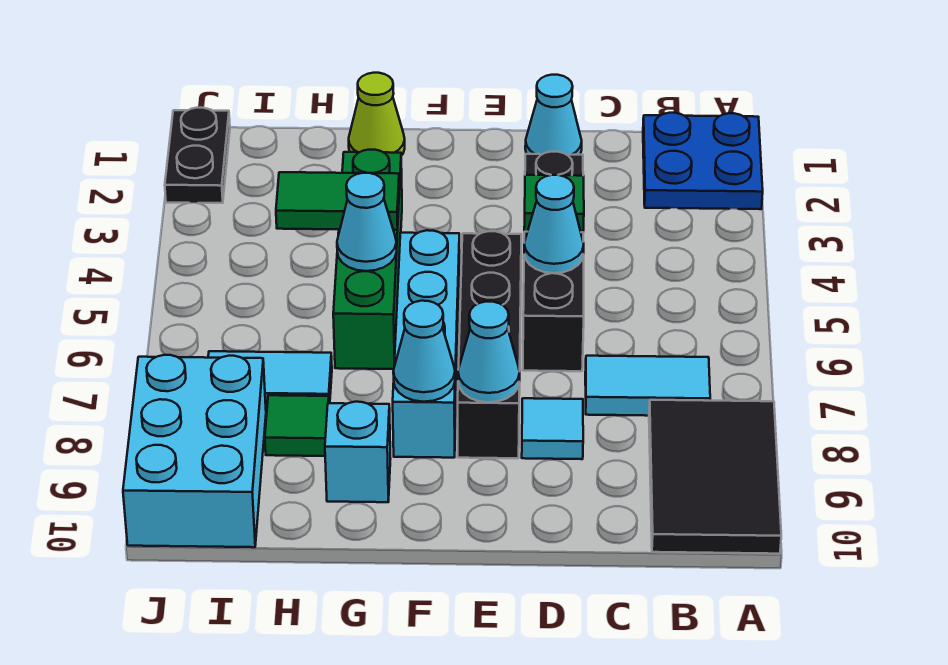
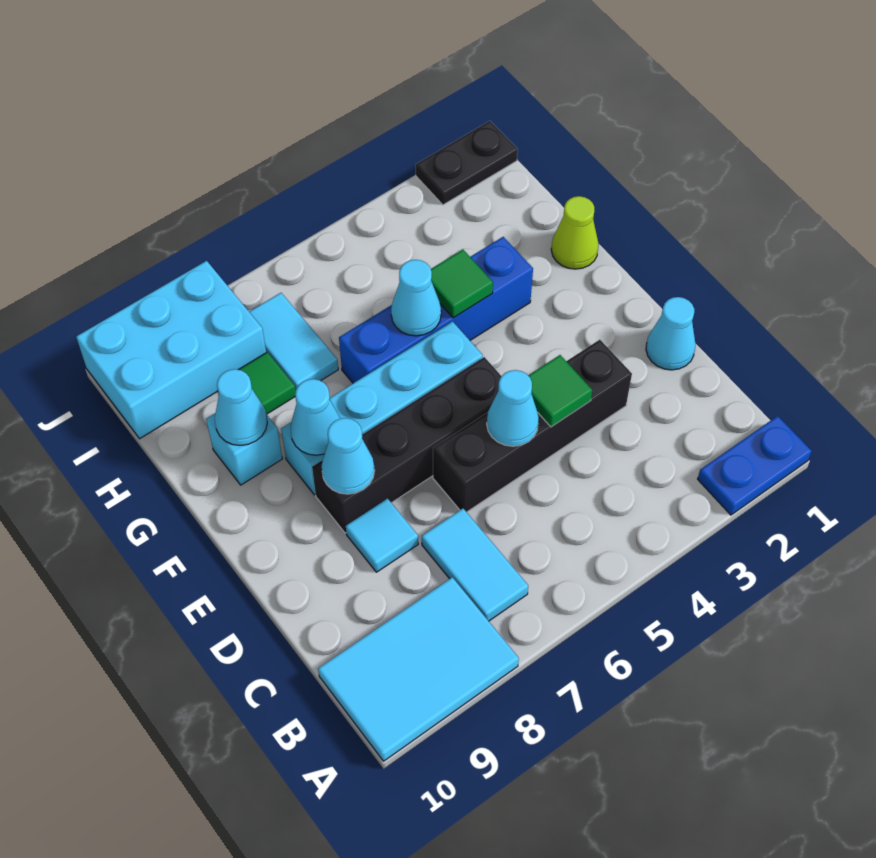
blue plate A1:B2 level 1 -> blue plate A1:A2 level 1
black tile A8:B10 level 1 -> cyan tile A8:B10 level 1
green brick G3:G6 level 1 -> blue brick G3:G6 level 1
green tile G4:H4 level 2 -> green tile G4 level 2
none -> cyan cone G9 level 2

